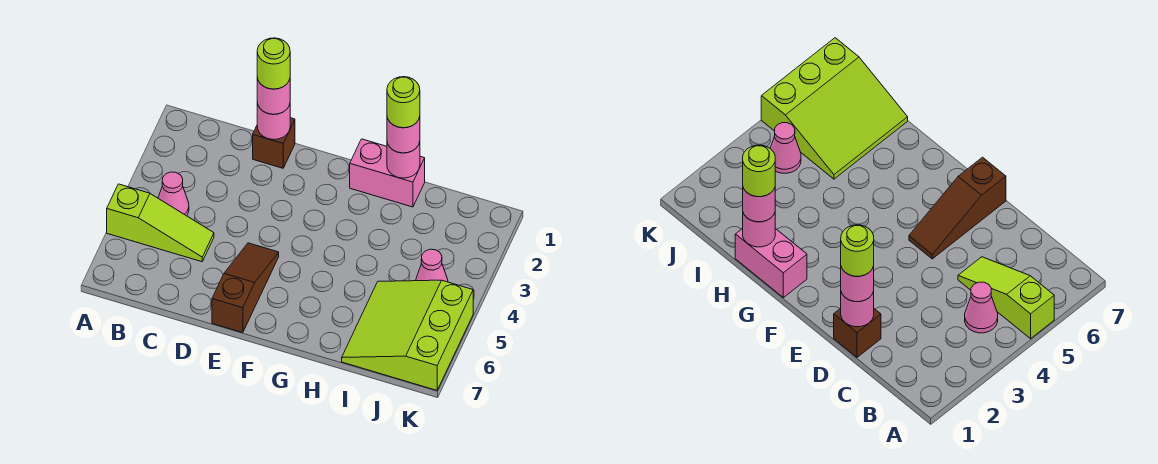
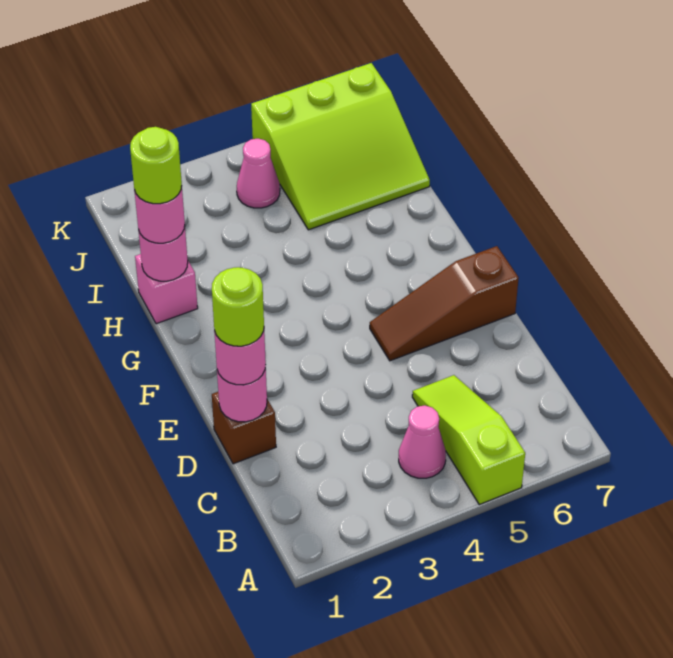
pink brick G1:H1 level 1 -> pink brick H1 level 1

